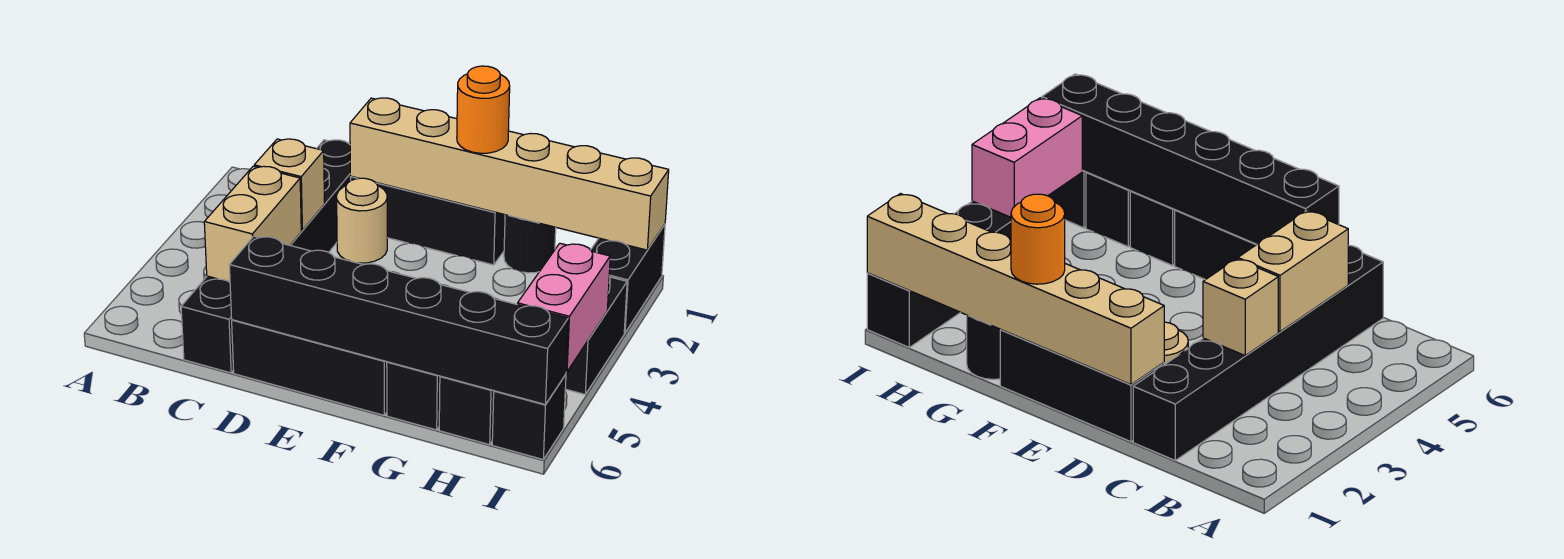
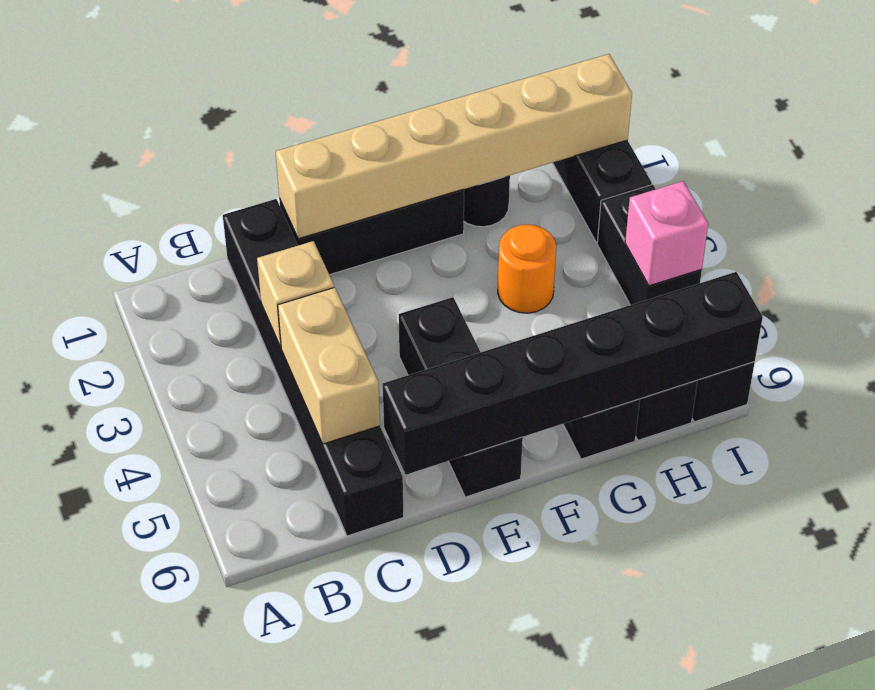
tan round brick D2 level 1 -> none
black brick D6:F6 level 1 -> black brick E4:E6 level 1
orange round brick F1 level 3 -> orange round brick G3 level 1
pink brick I4:I5 level 2 -> pink brick I4 level 2

